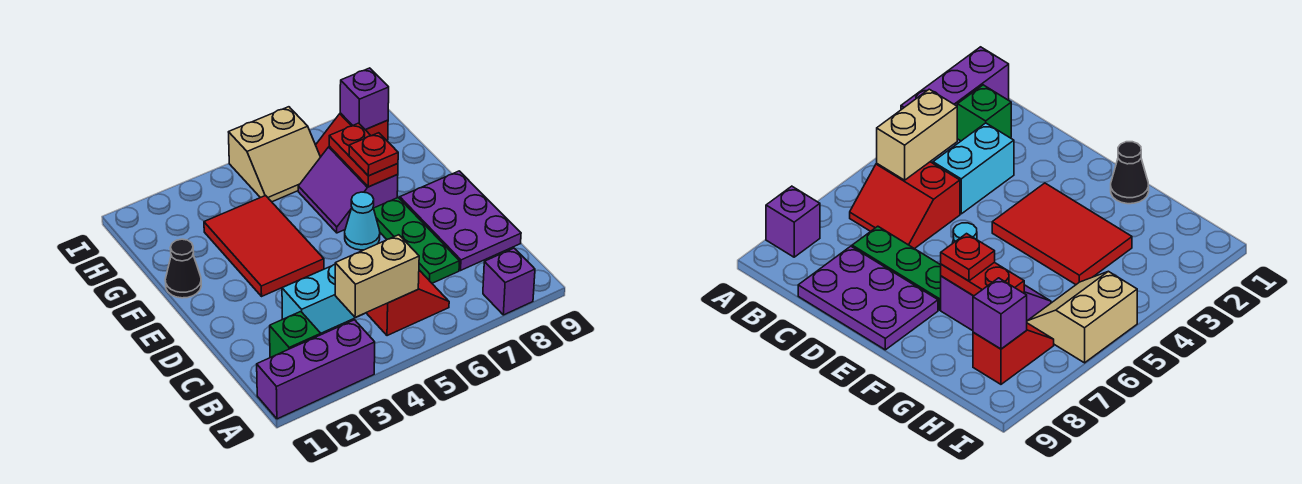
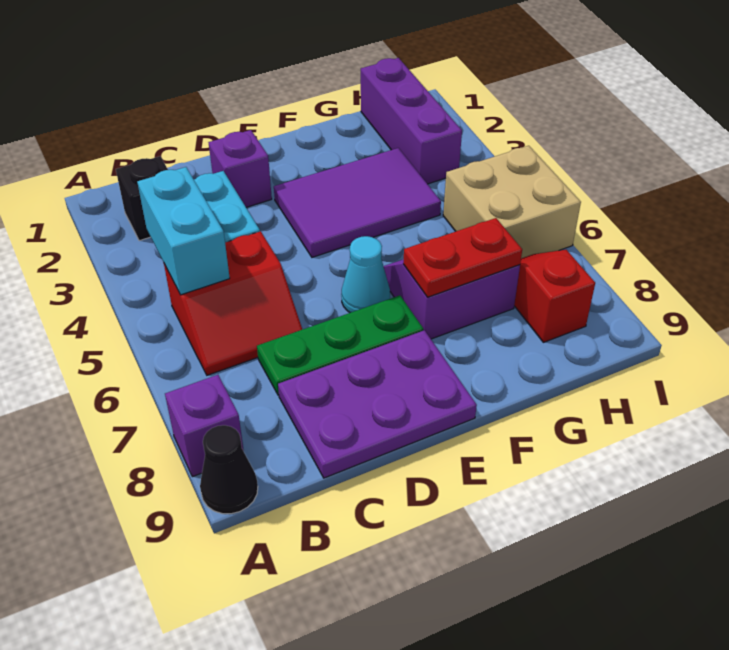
purple brick A1:A3 level 1 -> purple brick H1:H3 level 1
green brick B2 level 1 -> black brick B2 level 1
tan brick B4:B5 level 2 -> cyan brick B4:B5 level 2
red tile E3:G4 level 1 -> purple tile E3:G4 level 1
black cone F1 level 1 -> black cone A9 level 1
red plate F7 level 3 -> none
tan slope H5:I6 level 1 top I -> tan brick H5:I6 level 1
purple brick H8 level 2 -> purple brick D2 level 1

